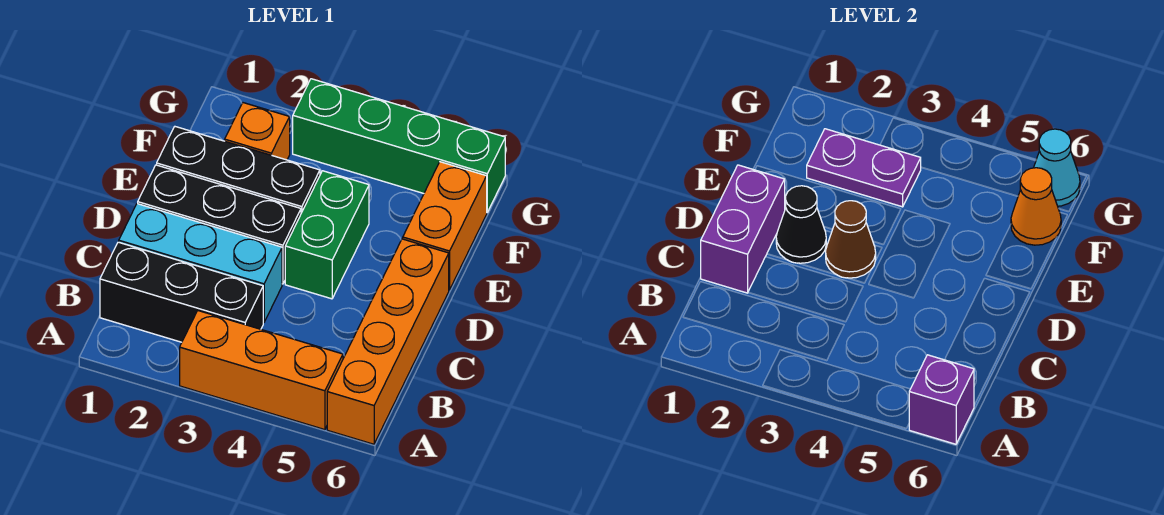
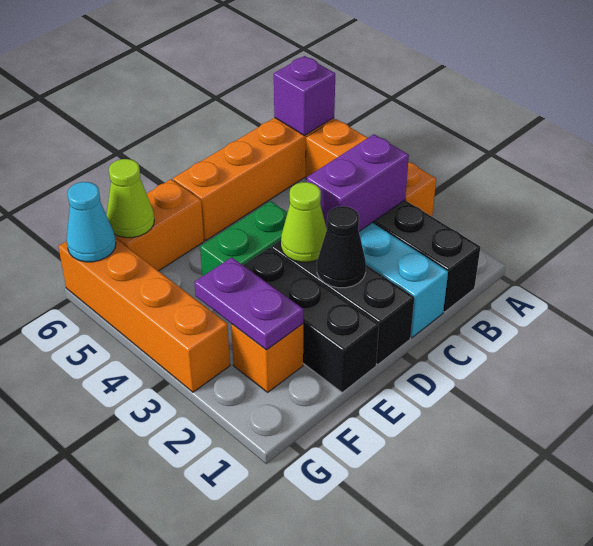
purple brick C1:D1 level 2 -> purple brick B3:C3 level 2
brown cone D3 level 2 -> lime cone D3 level 2
orange cone F6 level 2 -> lime cone F6 level 2
green brick G3:G6 level 1 -> orange brick G3:G6 level 1

